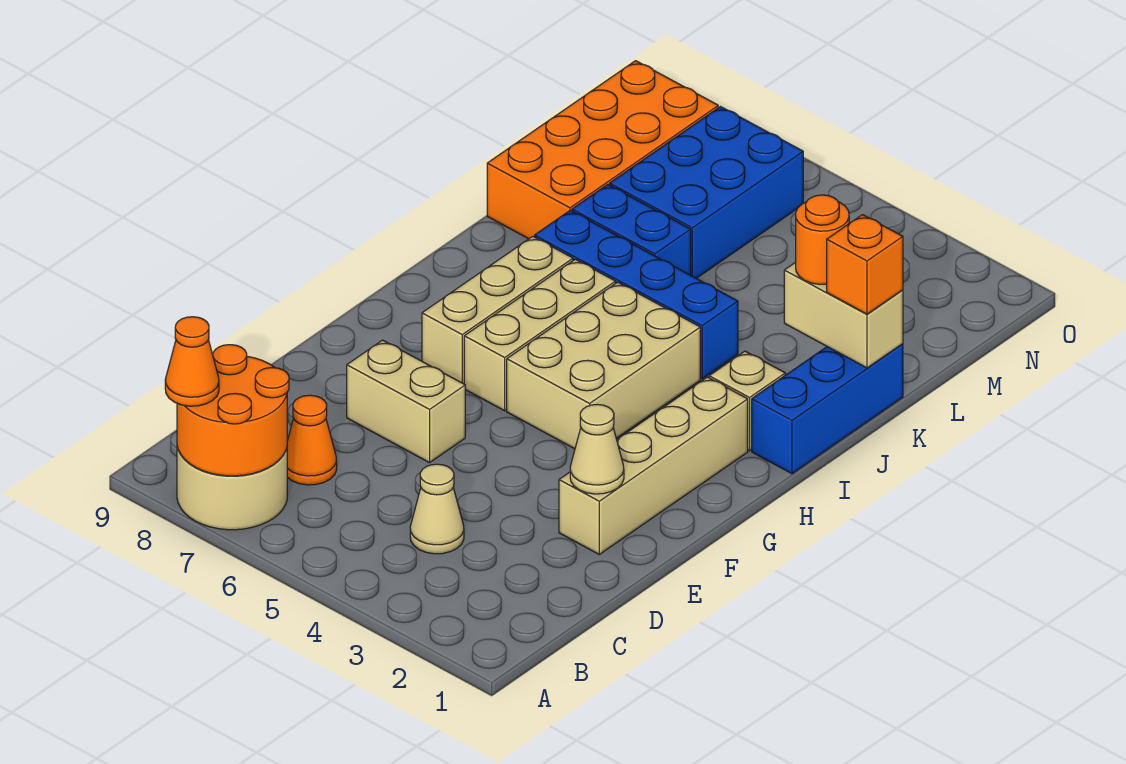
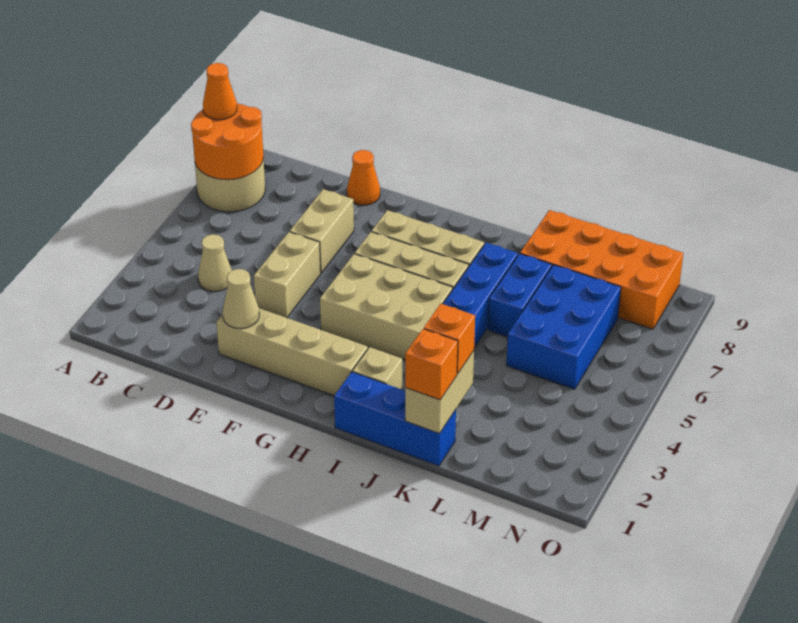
orange cone C7 level 1 -> orange cone E9 level 1
none -> tan brick E4:E5 level 1
orange round brick K2 level 3 -> orange brick K2 level 3
blue brick L6:N7 level 1 -> blue brick L5:M7 level 1

